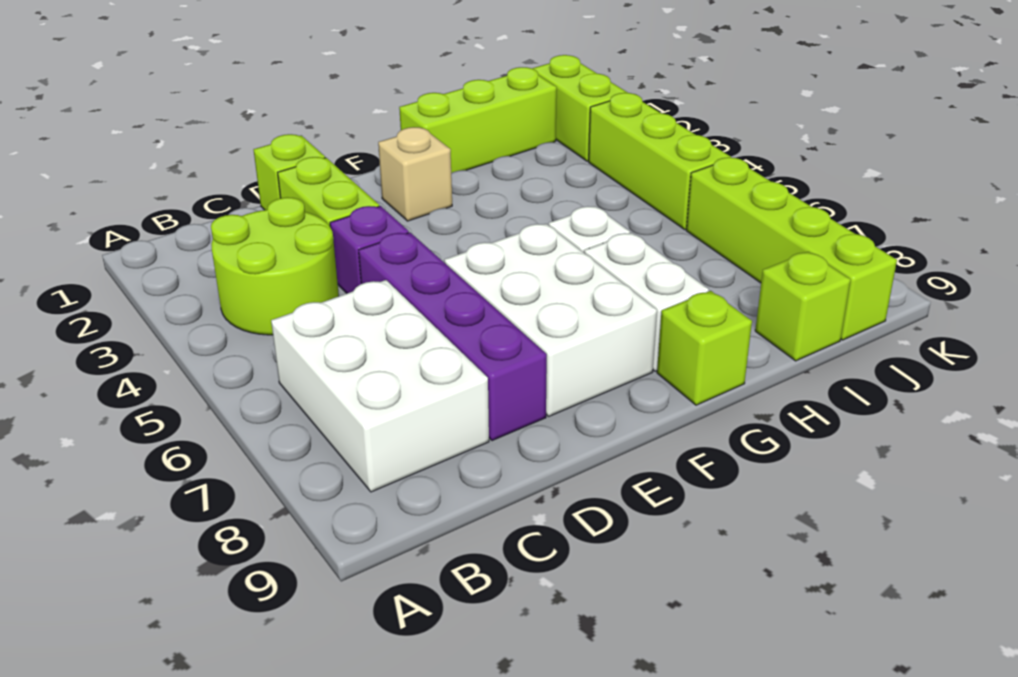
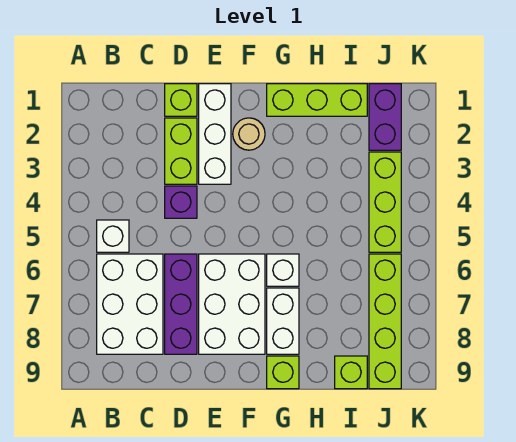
lime round brick B3:C4 level 1 -> none
none -> white brick B5 level 1
purple brick D5:D8 level 1 -> purple brick D6:D8 level 1
none -> white brick E1:E3 level 1
tan brick F2 level 1 -> tan round brick F2 level 1
lime brick J1:J2 level 1 -> purple brick J1:J2 level 1

